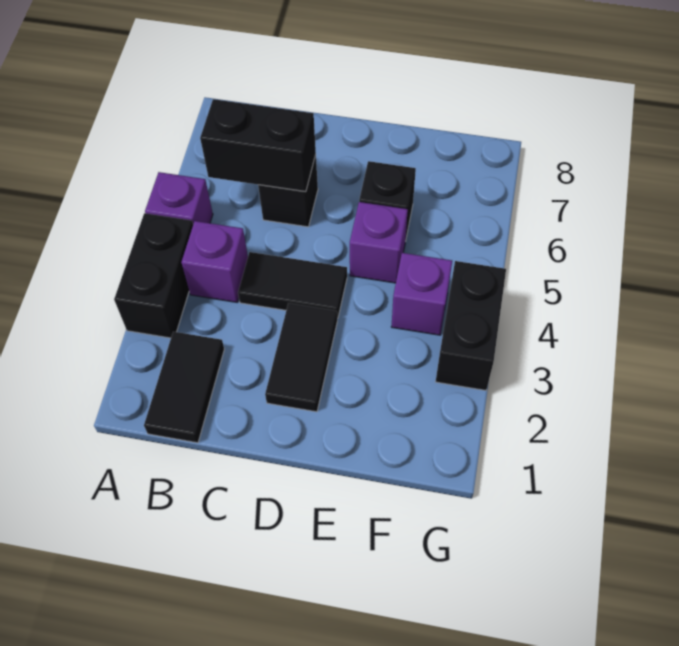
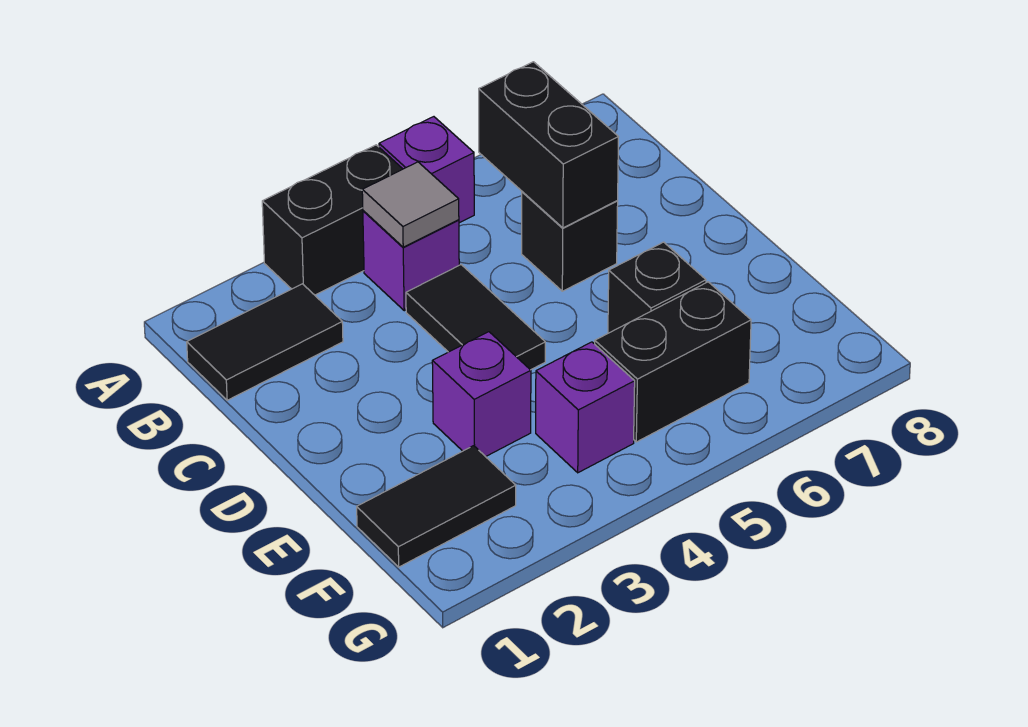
none -> grey tile B4 level 2
black tile D2:D3 level 1 -> black tile F1:F2 level 1
purple brick E5 level 1 -> purple brick E3 level 1
black brick G3:G4 level 1 -> black brick F5:F6 level 1

